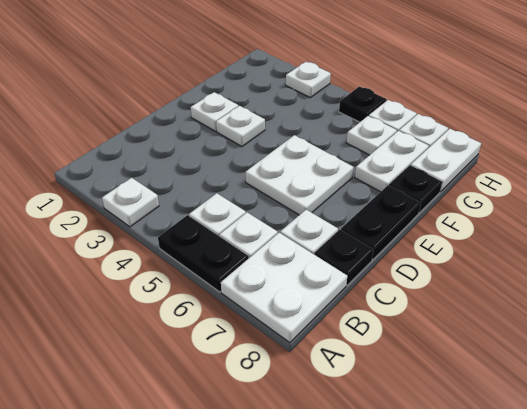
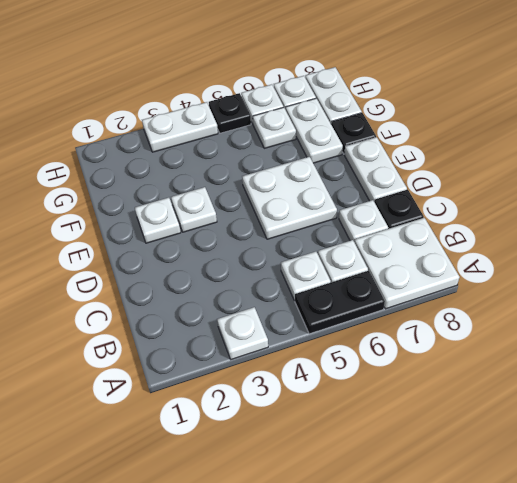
black plate D8:E8 level 1 -> white plate D8:E8 level 1
white plate H3 level 1 -> white plate H3:H4 level 1

